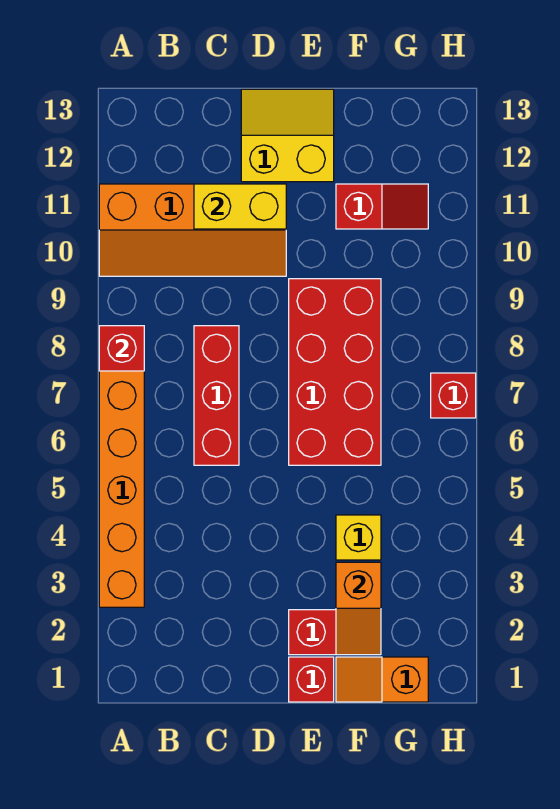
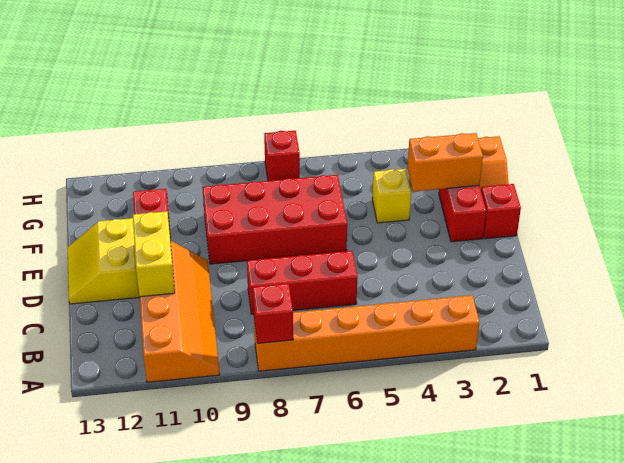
orange slope F2:F3 level 2 top 3 -> orange brick F2:F3 level 2

